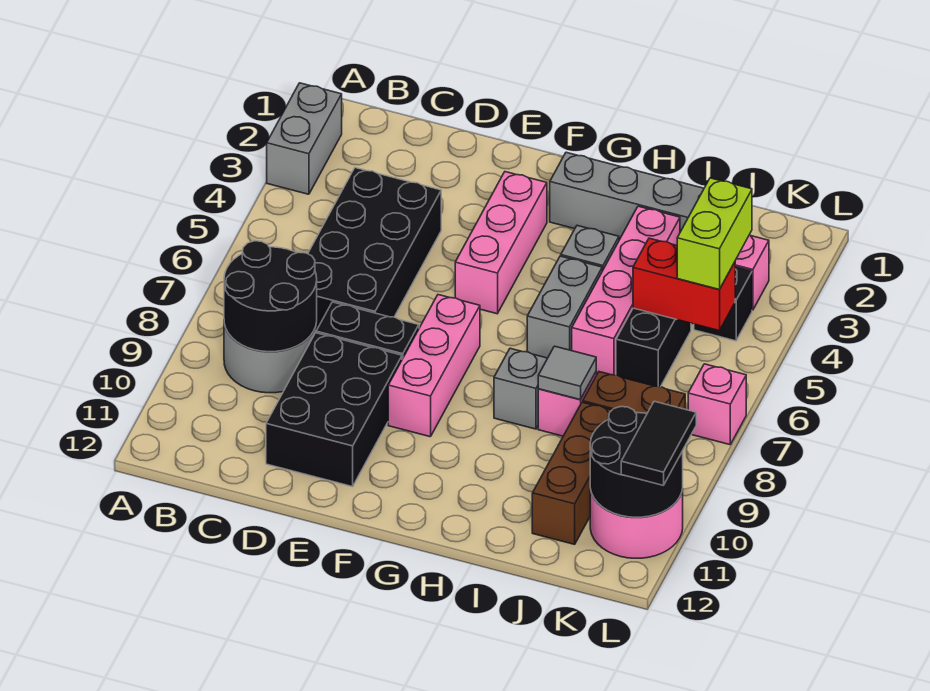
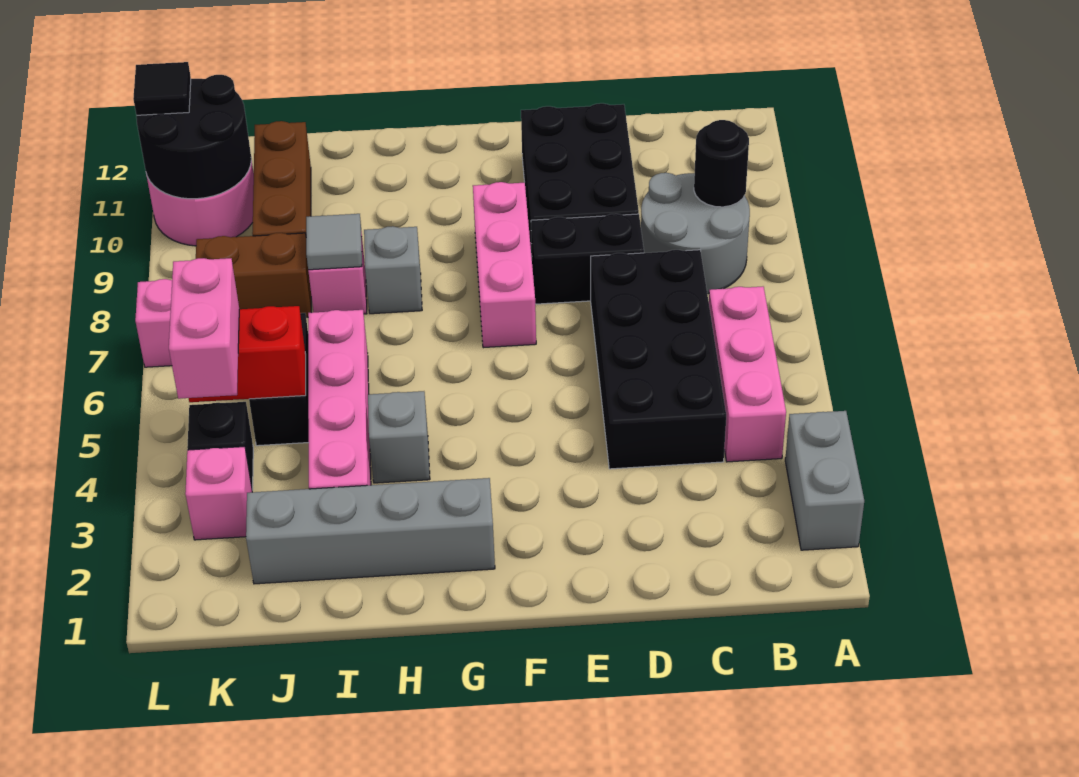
black round brick B8:C9 level 2 -> black round brick B9 level 2
pink brick F3:F5 level 1 -> pink brick B4:B6 level 1
grey brick H5:H6 level 1 -> none
lime brick K4:K5 level 3 -> pink brick K4:K5 level 3
black tile L10:L11 level 3 -> black tile L11 level 3

